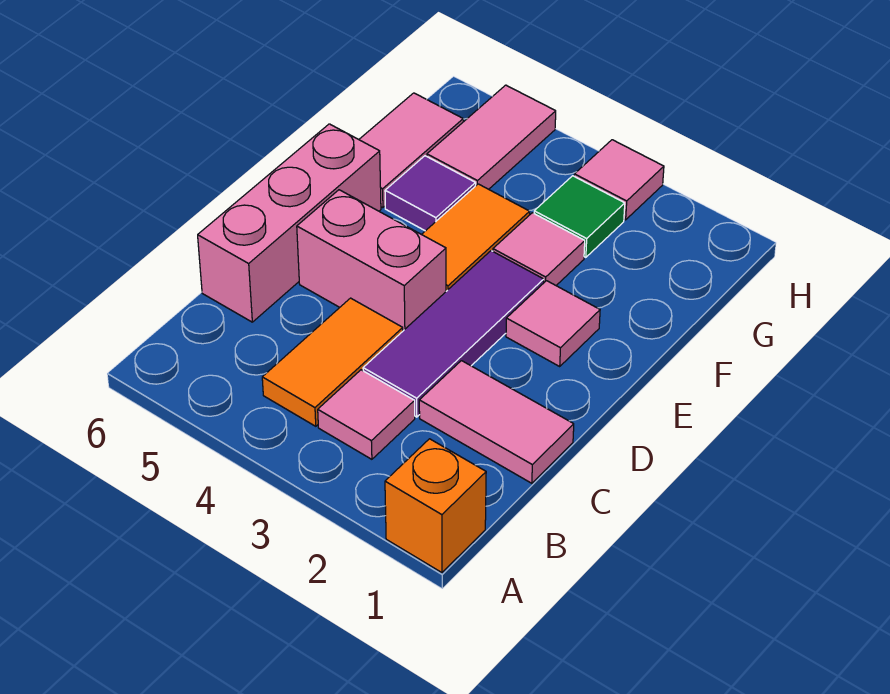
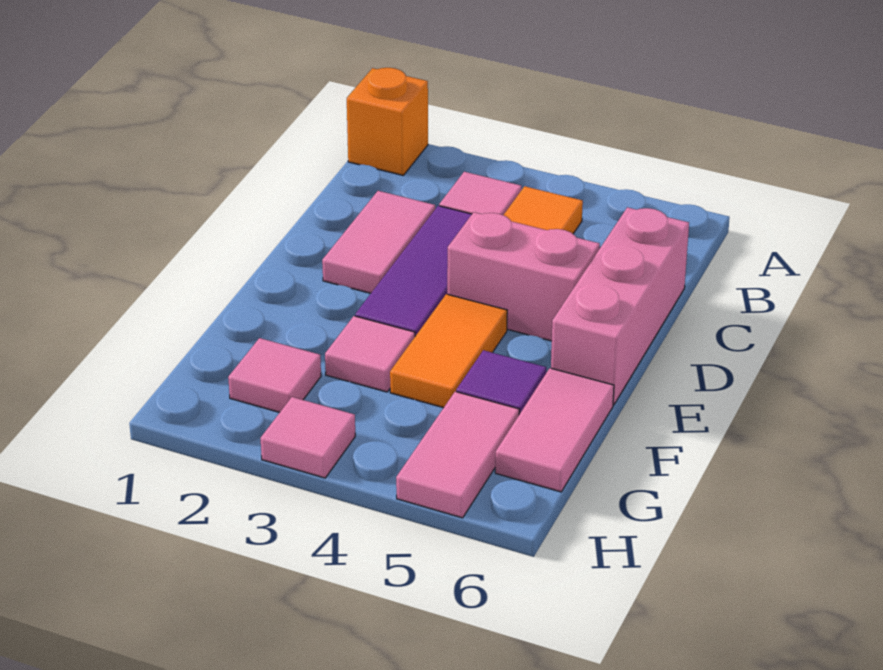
pink tile C1:C2 level 1 -> pink tile C2:D2 level 1
pink tile E2 level 1 -> pink tile G2 level 1
green tile G3 level 1 -> none

